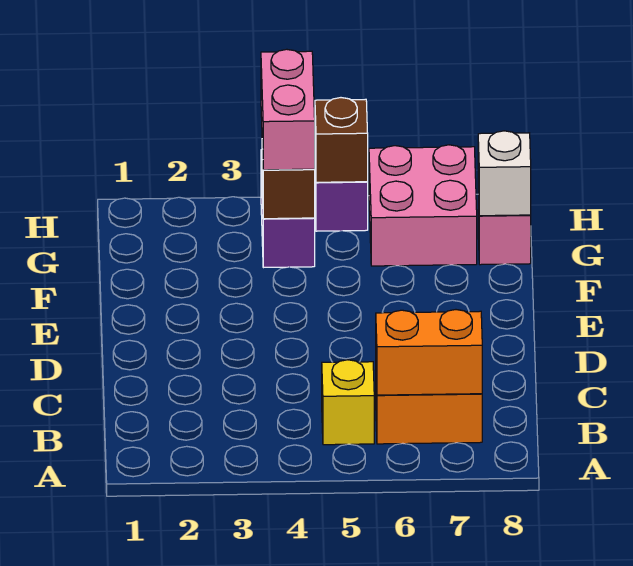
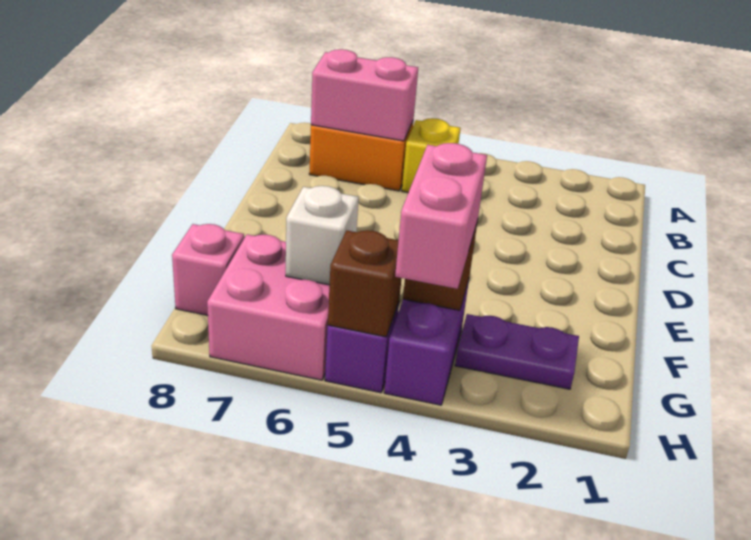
orange brick B6:B7 level 2 -> pink brick B6:B7 level 2
none -> purple plate G2:G3 level 1
white brick G8 level 2 -> white brick G6 level 2

